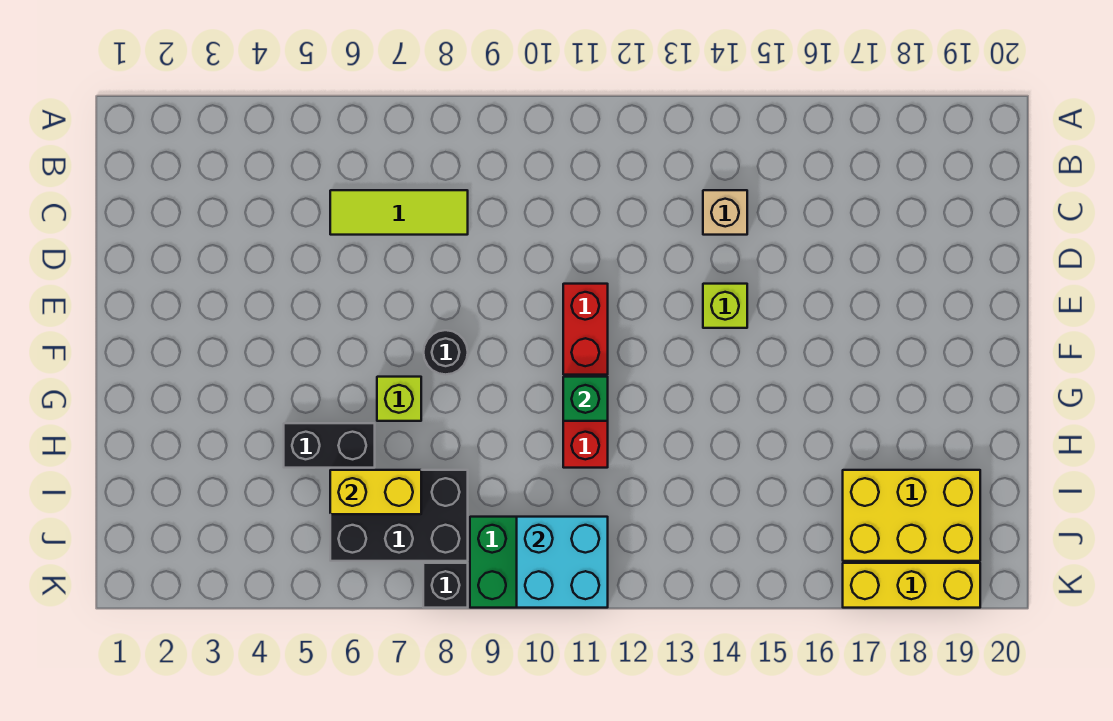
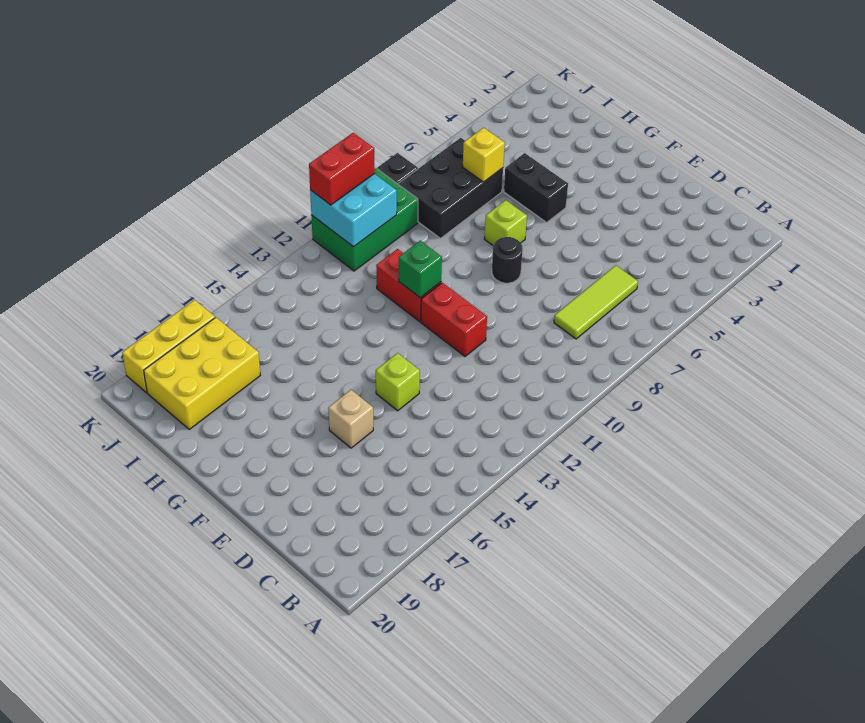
tan brick C14 level 1 -> tan brick E16 level 1
black brick H5:H6 level 1 -> black brick G5:H5 level 1
yellow brick I6:I7 level 2 -> yellow brick I6 level 2
none -> red brick K10:K11 level 3

